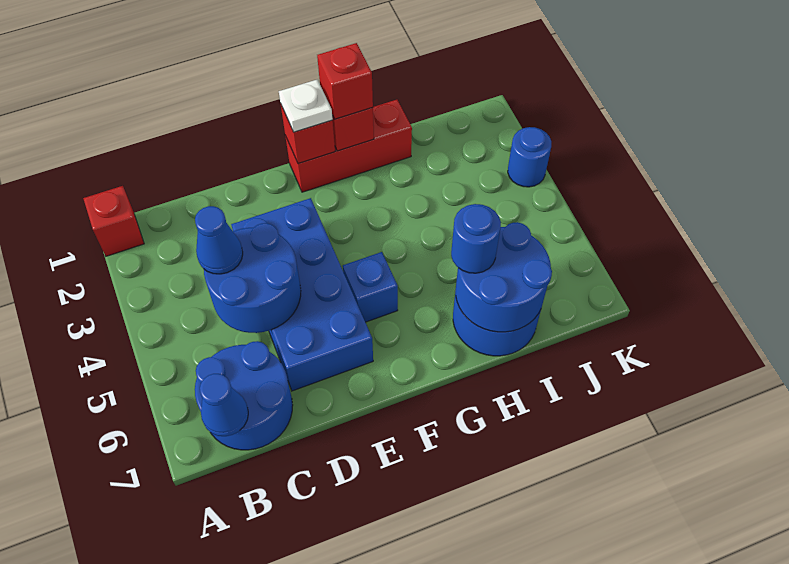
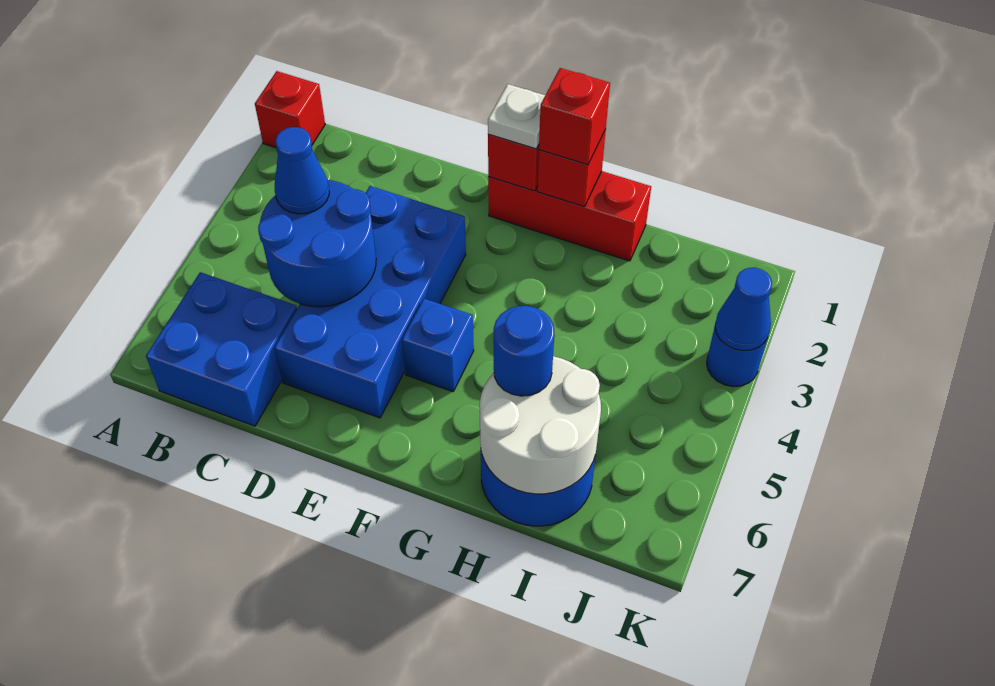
blue round brick B6:C7 level 1 -> blue brick B6:C7 level 1
blue cone B7 level 2 -> blue cone K3 level 2
blue round brick H6:I7 level 2 -> white round brick H6:I7 level 2

